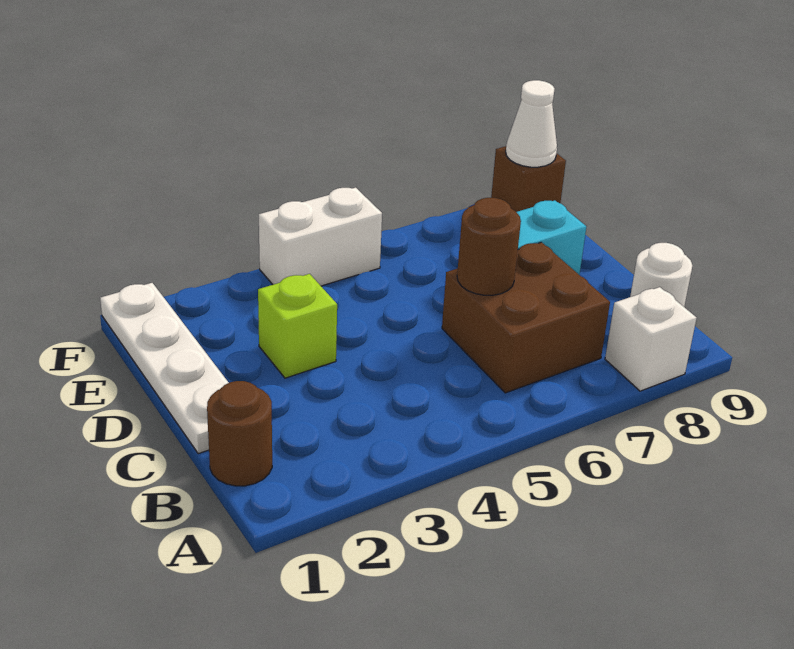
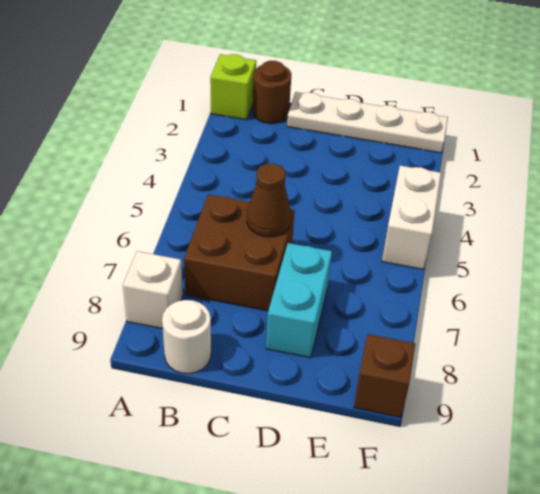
brown round brick C6 level 2 -> brown cone C6 level 2
lime brick D3 level 1 -> lime brick A1 level 1
white cone F9 level 2 -> none

